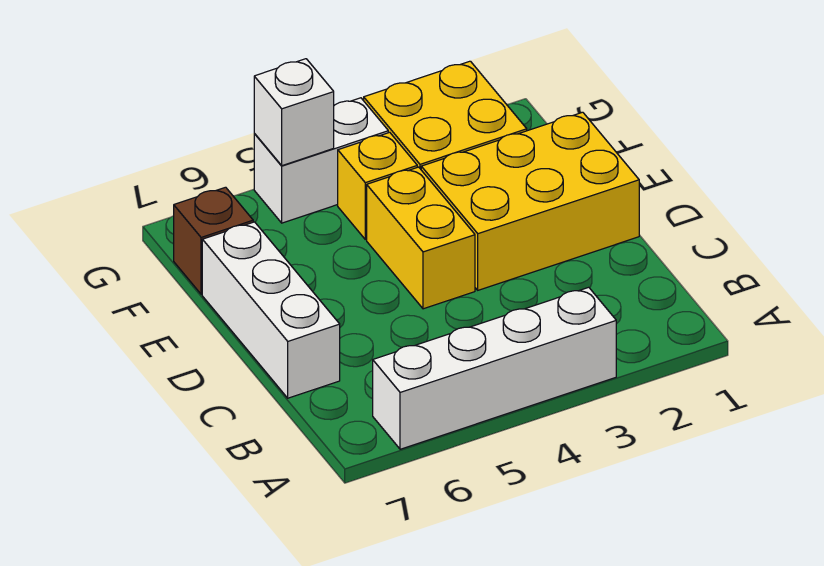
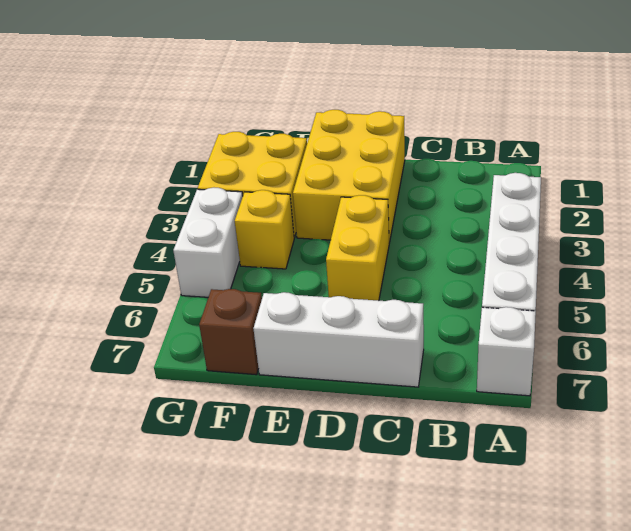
yellow brick D4:E4 level 1 -> yellow brick D4:D5 level 1
white brick G5 level 2 -> white brick A7 level 1

